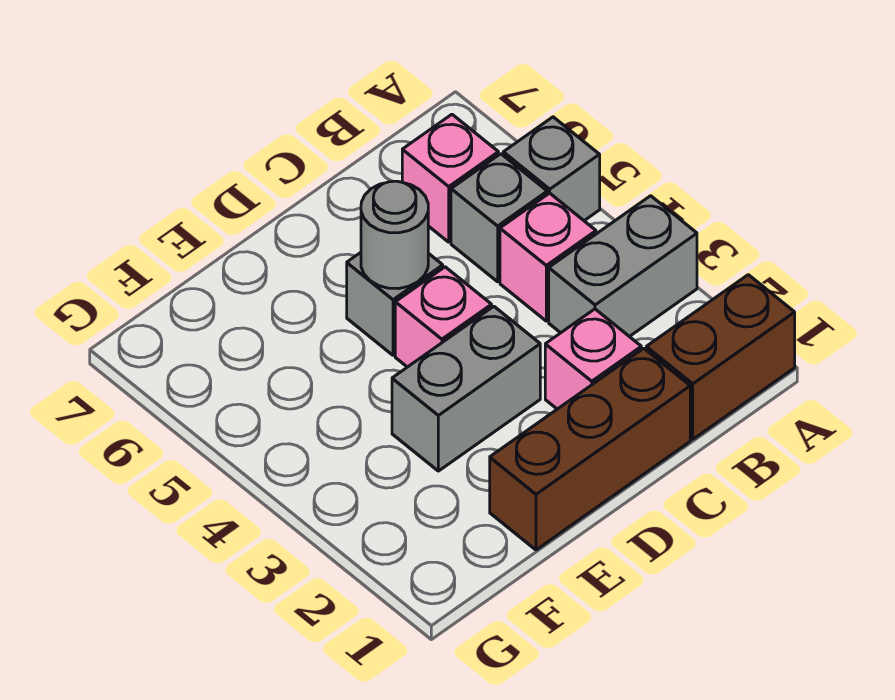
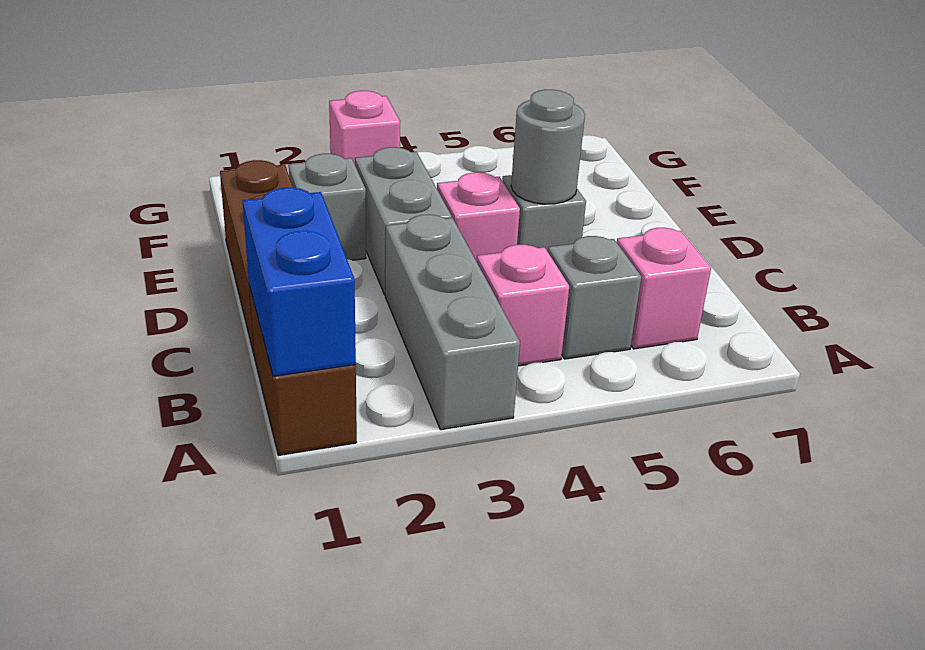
none -> blue brick A1:B1 level 2
grey brick A3:B3 level 1 -> grey brick A3:C3 level 1
grey brick A5 level 1 -> grey brick E2 level 1
pink brick C2 level 1 -> pink brick G3 level 1

